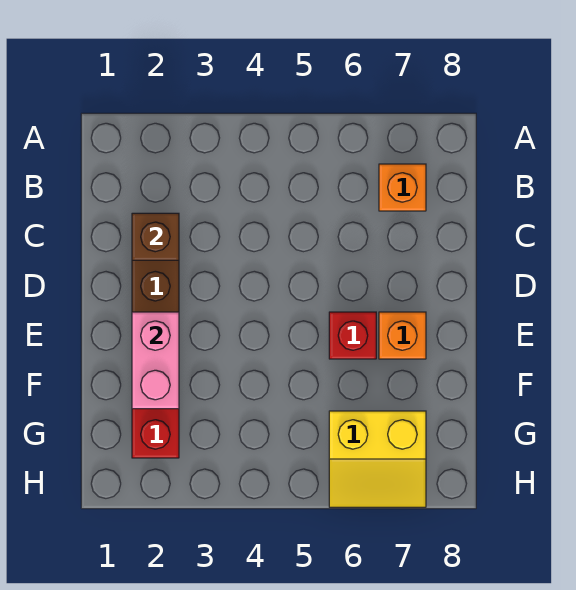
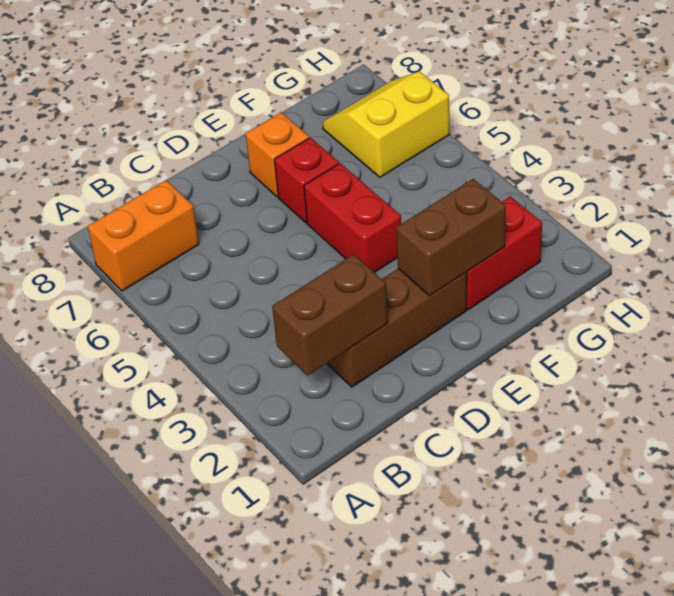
orange brick B7 level 1 -> orange brick A7:B7 level 1
brown brick C2 level 2 -> brown brick B2:C2 level 2
pink brick E2:F2 level 2 -> brown brick E2:F2 level 2
none -> red brick E4:E5 level 1
yellow slope G6:H7 level 1 top G -> yellow slope G6:H7 level 1 top 6

